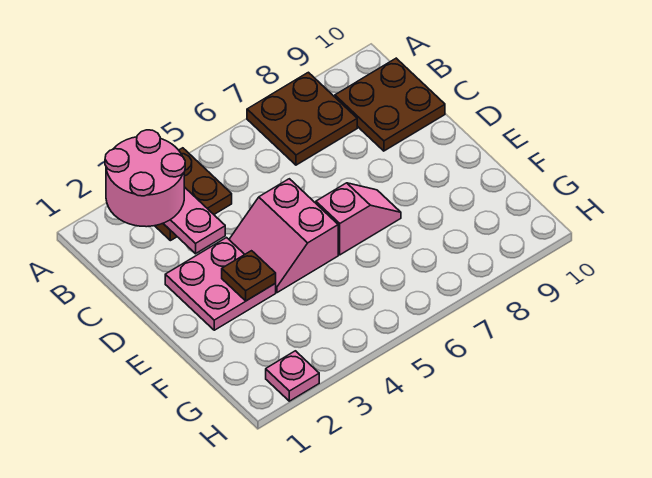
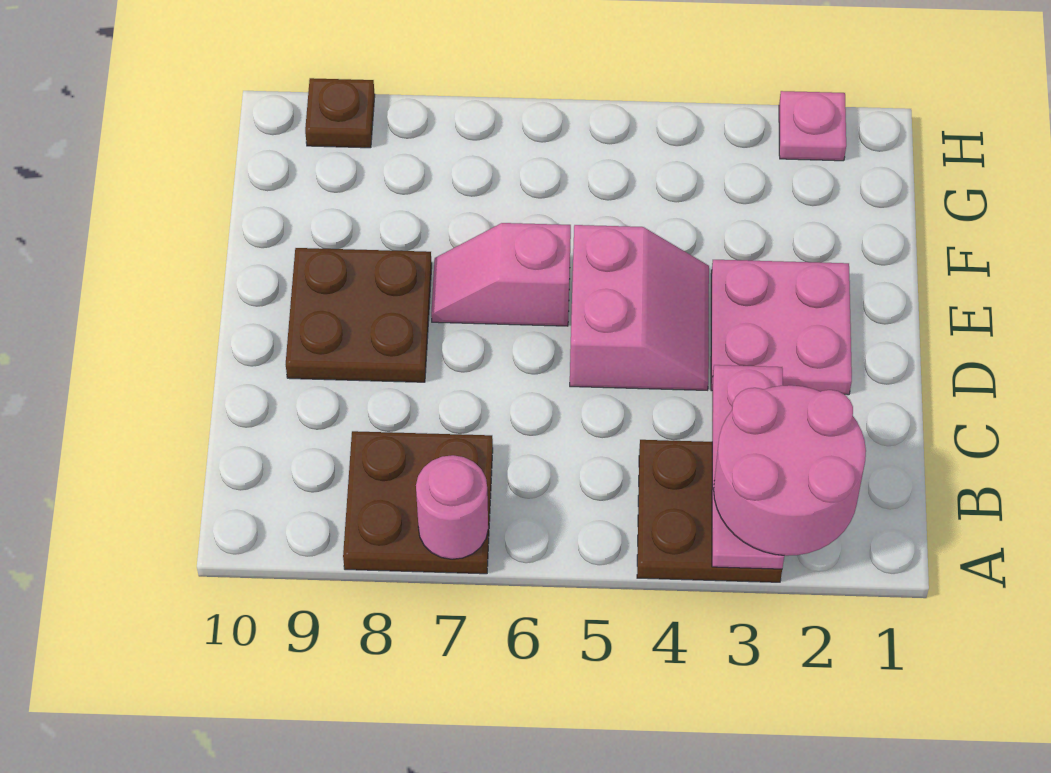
none -> pink round brick A7 level 2
brown plate B9:C10 level 1 -> brown plate D8:E9 level 1
brown plate E3 level 2 -> brown plate H9 level 1

